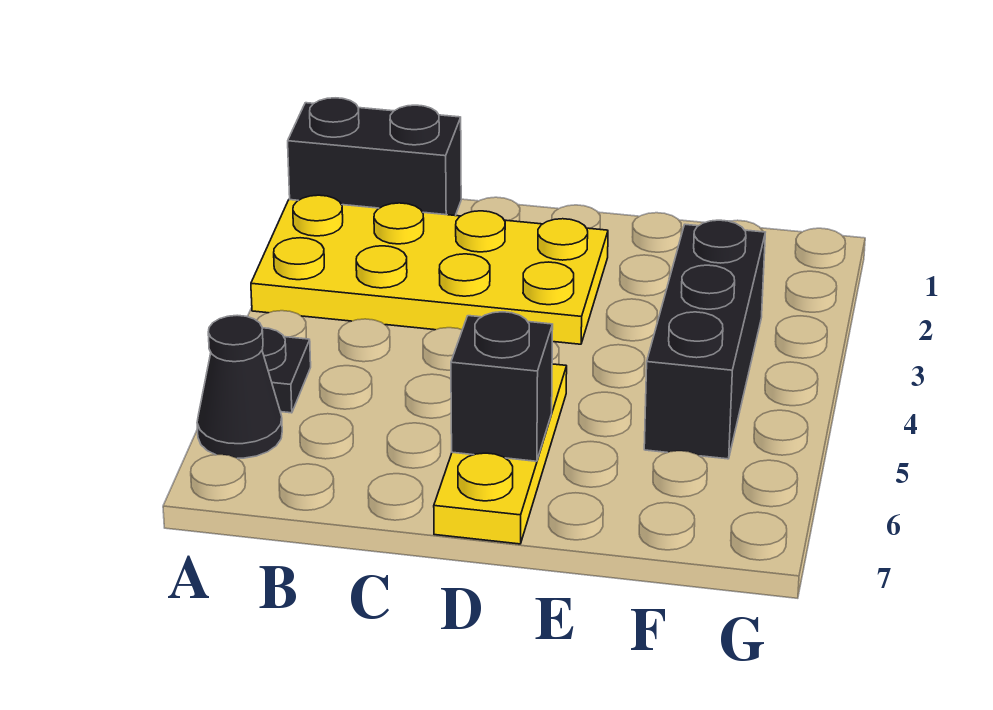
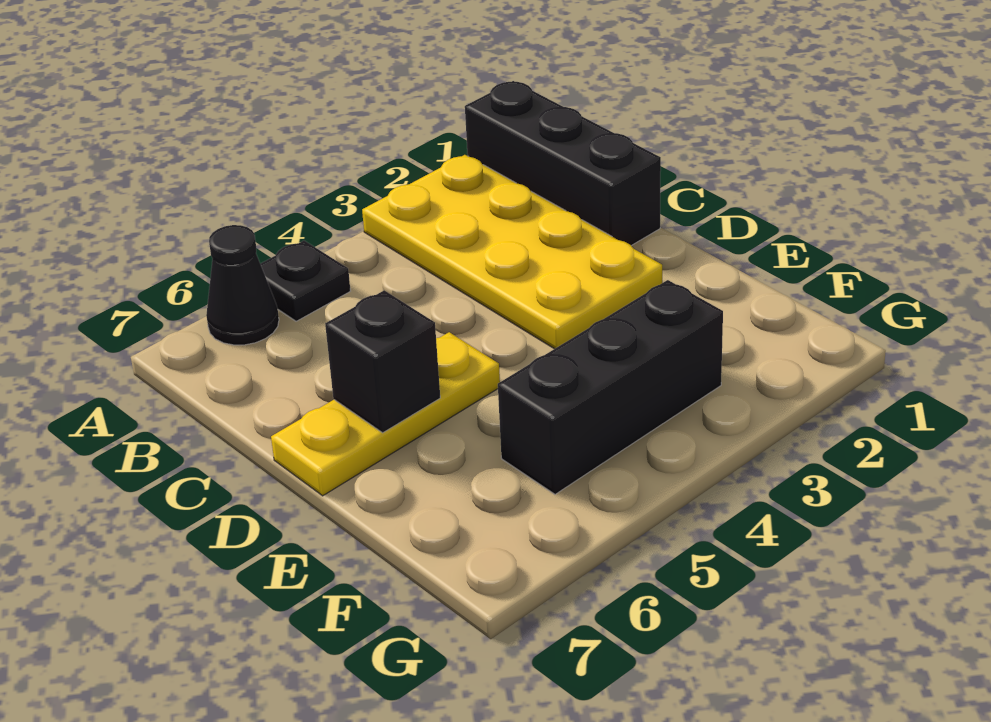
black brick A1:B1 level 1 -> black brick A1:C1 level 1

